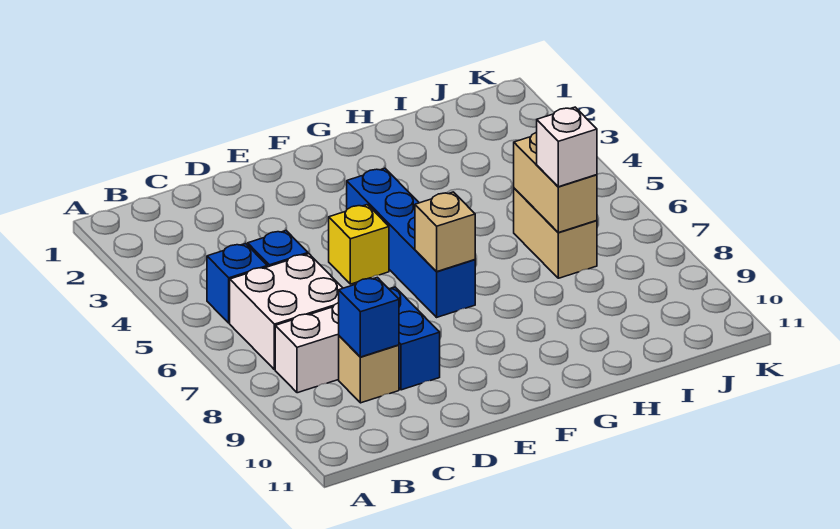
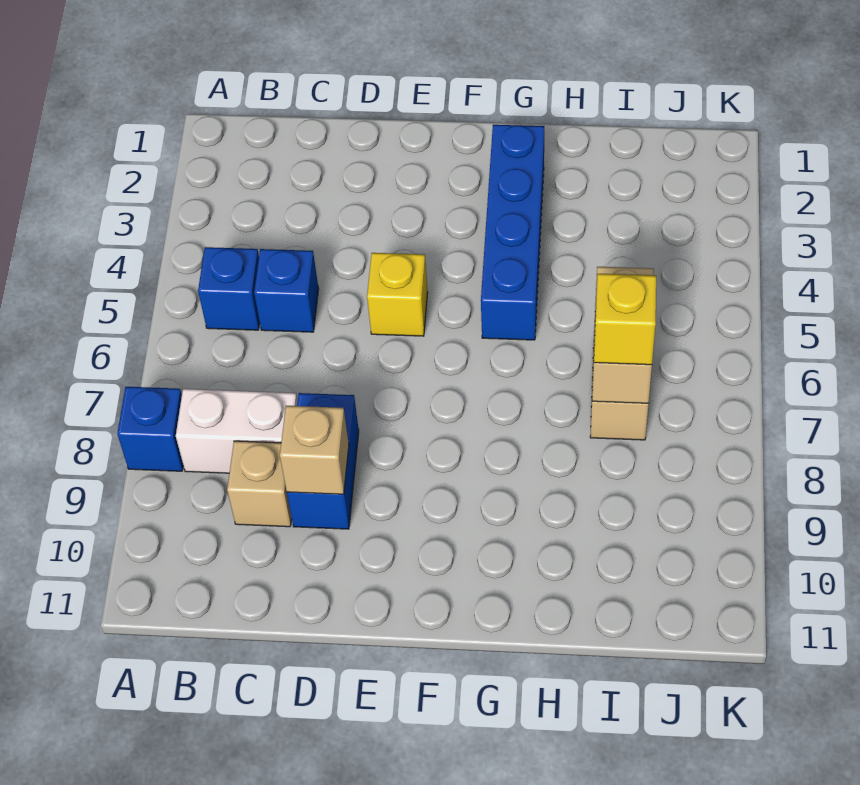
white brick B6:C7 level 1 -> none
blue brick C9 level 2 -> blue brick A8 level 1
blue brick F4:F7 level 1 -> blue brick G2:G5 level 1
tan brick F7 level 2 -> tan brick D9 level 2
white brick I7 level 3 -> yellow brick I7 level 3

